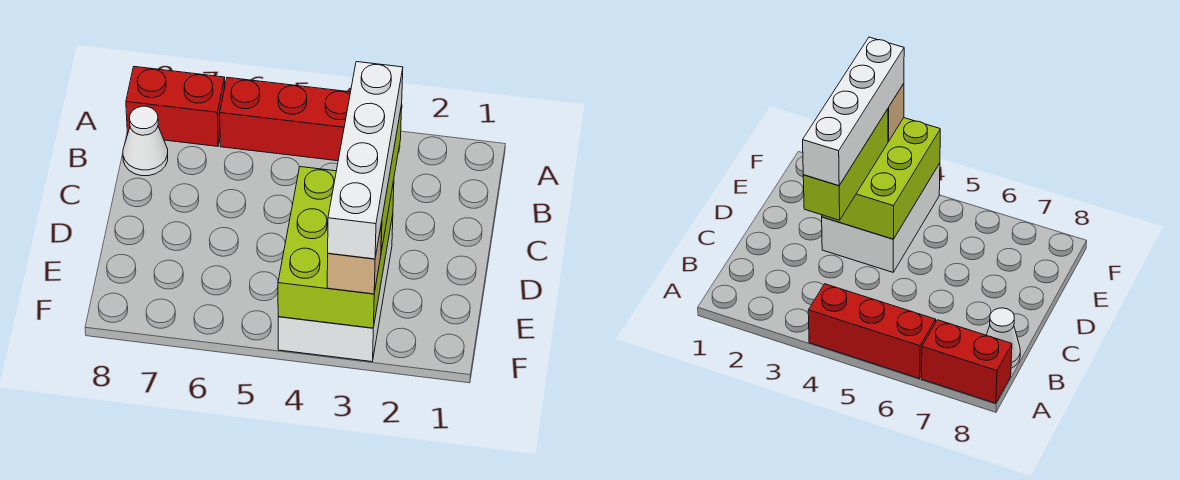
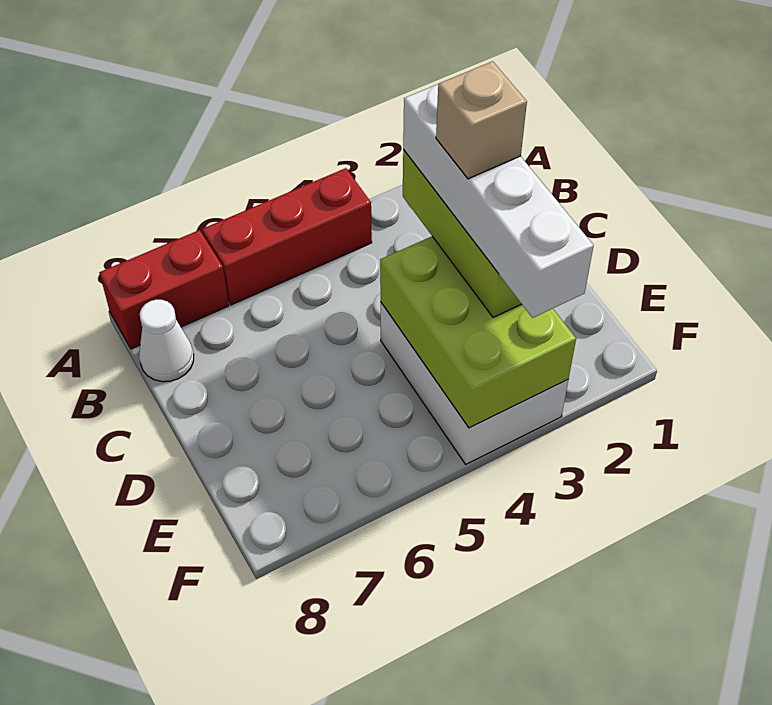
tan brick F3 level 3 -> tan brick D3 level 5

